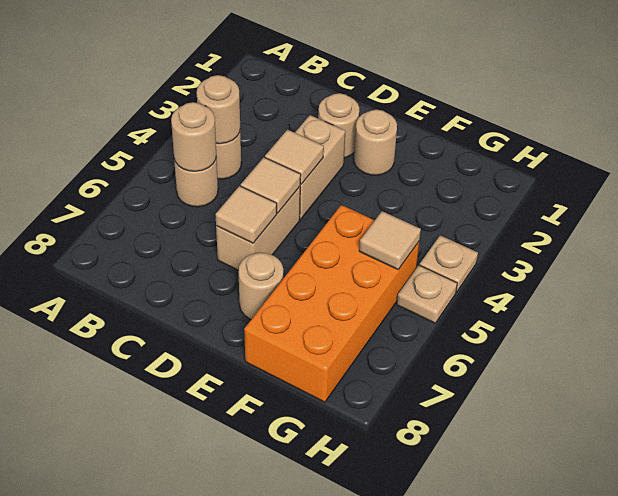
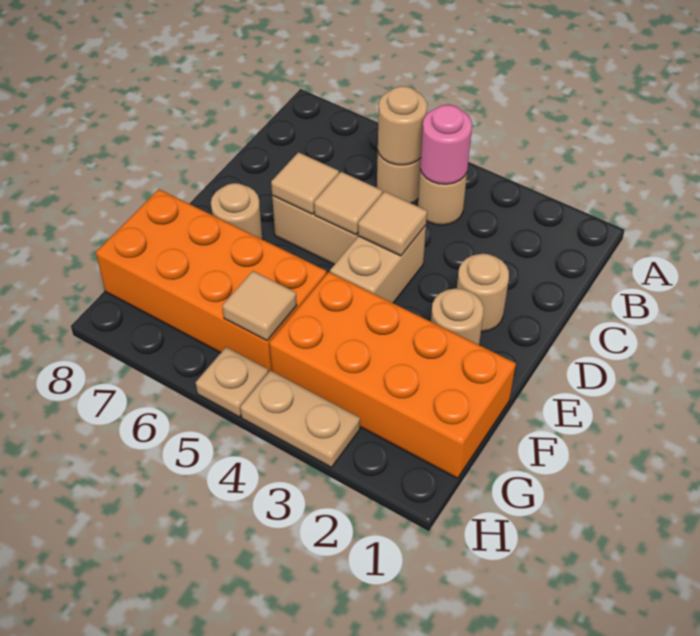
tan round brick B4 level 2 -> pink round brick B4 level 2
tan brick D3:D4 level 1 -> tan brick D4:E4 level 1
none -> orange brick F1:G4 level 1
tan plate H4 level 1 -> tan plate H3:H4 level 1

